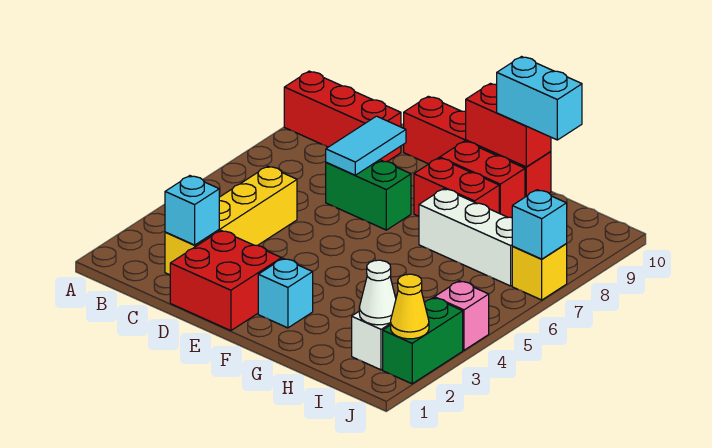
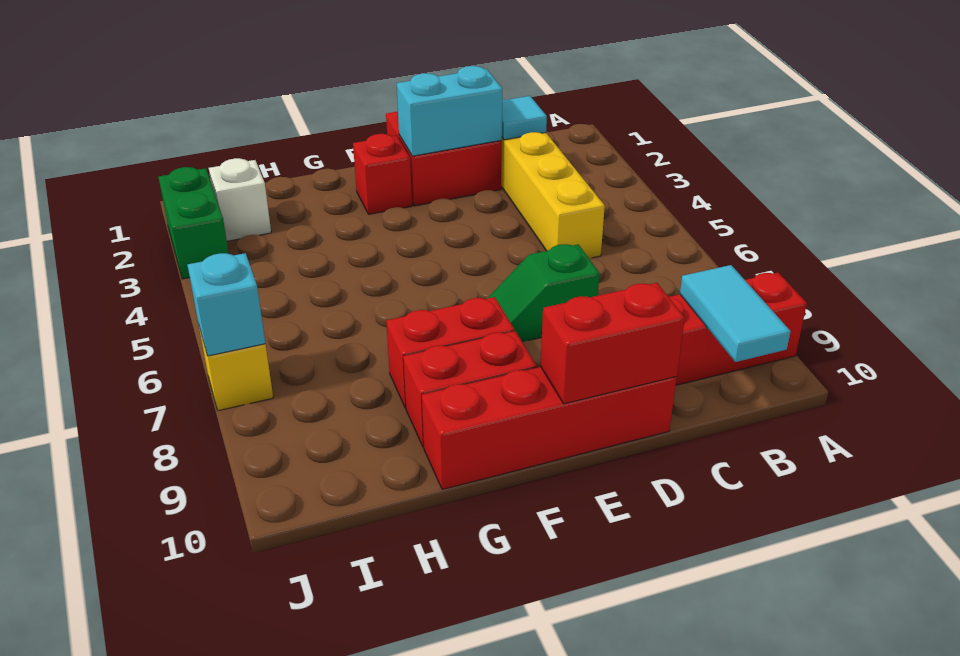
cyan brick C2 level 2 -> cyan tile C2 level 2
green brick D7:E7 level 1 -> green slope D7:E7 level 1 top D
cyan tile D7:D8 level 2 -> cyan tile B9:B10 level 2
cyan brick F2 level 1 -> red brick F2 level 1
red brick F10:G10 level 2 -> red brick D10:E10 level 2
white brick G7:I7 level 1 -> none
cyan brick G10:H10 level 3 -> cyan brick D2:E2 level 2
white cone I2 level 2 -> none
yellow cone J2 level 2 -> none
pink brick J4 level 1 -> none

